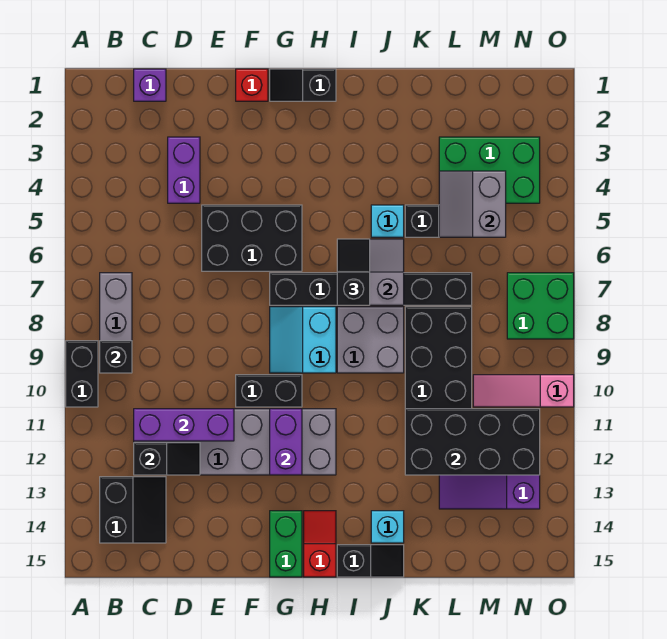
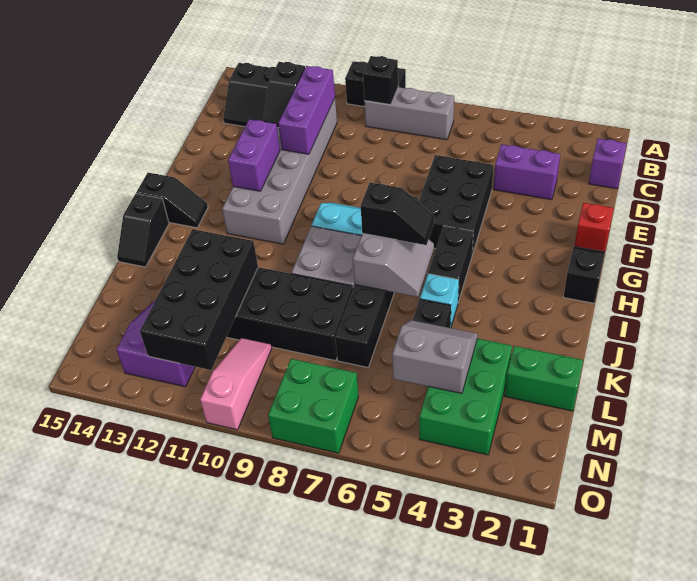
black brick F10:G10 level 1 -> black brick H5:I5 level 1
purple brick G11:G12 level 2 -> purple brick F12:G12 level 2
green brick G14:G15 level 1 -> green brick L1:L2 level 1
red slope H14:H15 level 1 top 15 -> black slope H14:H15 level 1 top 15
cyan brick J14 level 1 -> none

